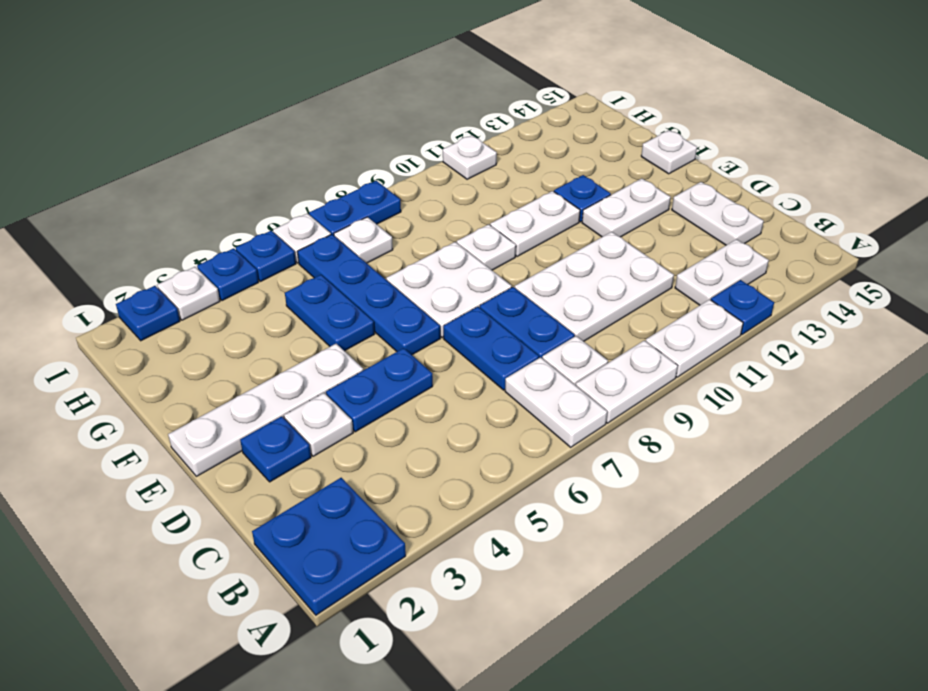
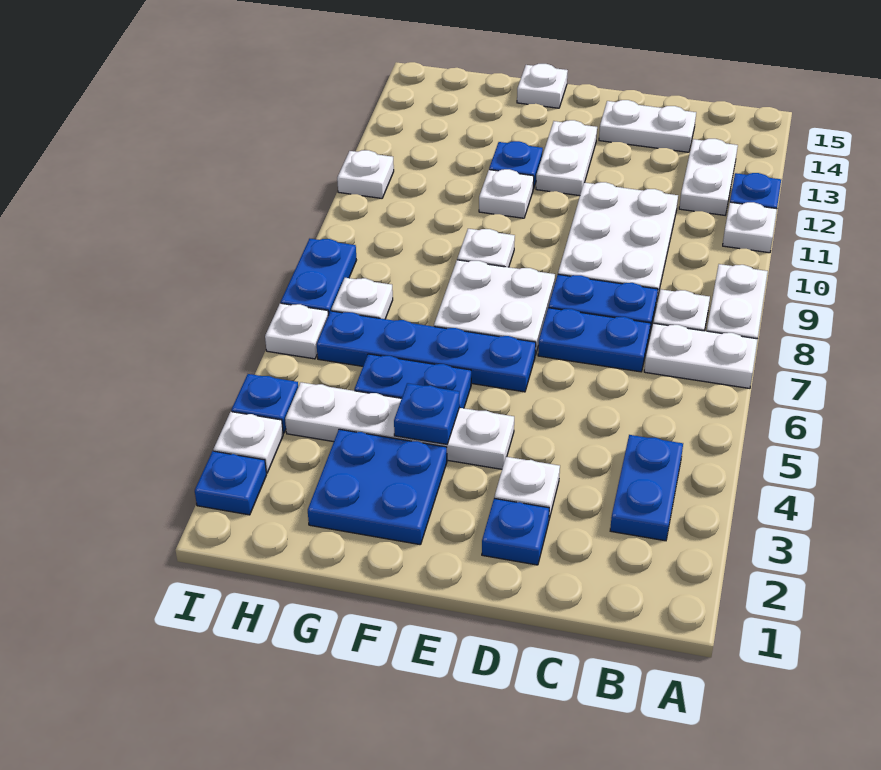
blue plate A1:B2 level 1 -> blue plate F2:G3 level 1
white plate A10:A11 level 1 -> white plate A11 level 1
blue plate D4:D5 level 1 -> blue plate B3:B4 level 1
white plate E1:E4 level 1 -> white plate E4:H4 level 1
white plate F10:F11 level 1 -> white plate F11 level 1
blue plate I5 level 1 -> blue plate F4 level 2

